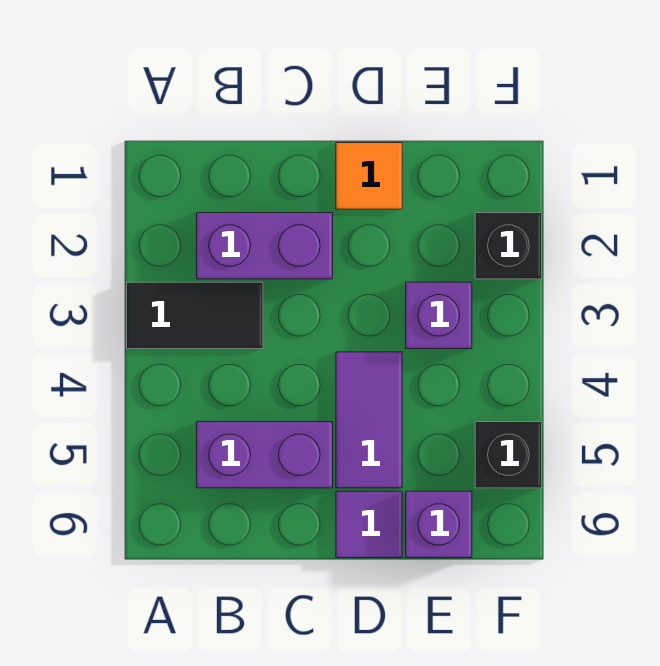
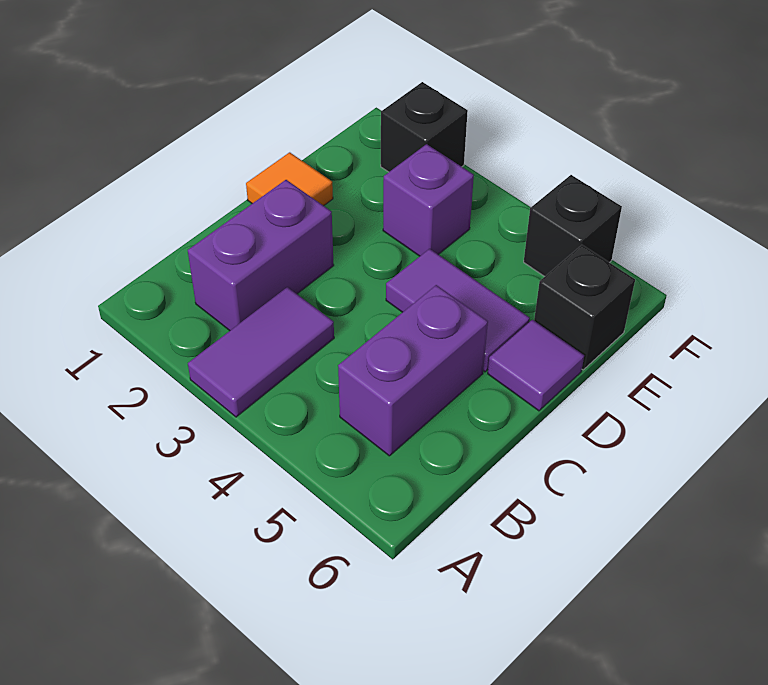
black tile A3:B3 level 1 -> purple tile A3:B3 level 1
purple brick E6 level 1 -> black brick E6 level 1

